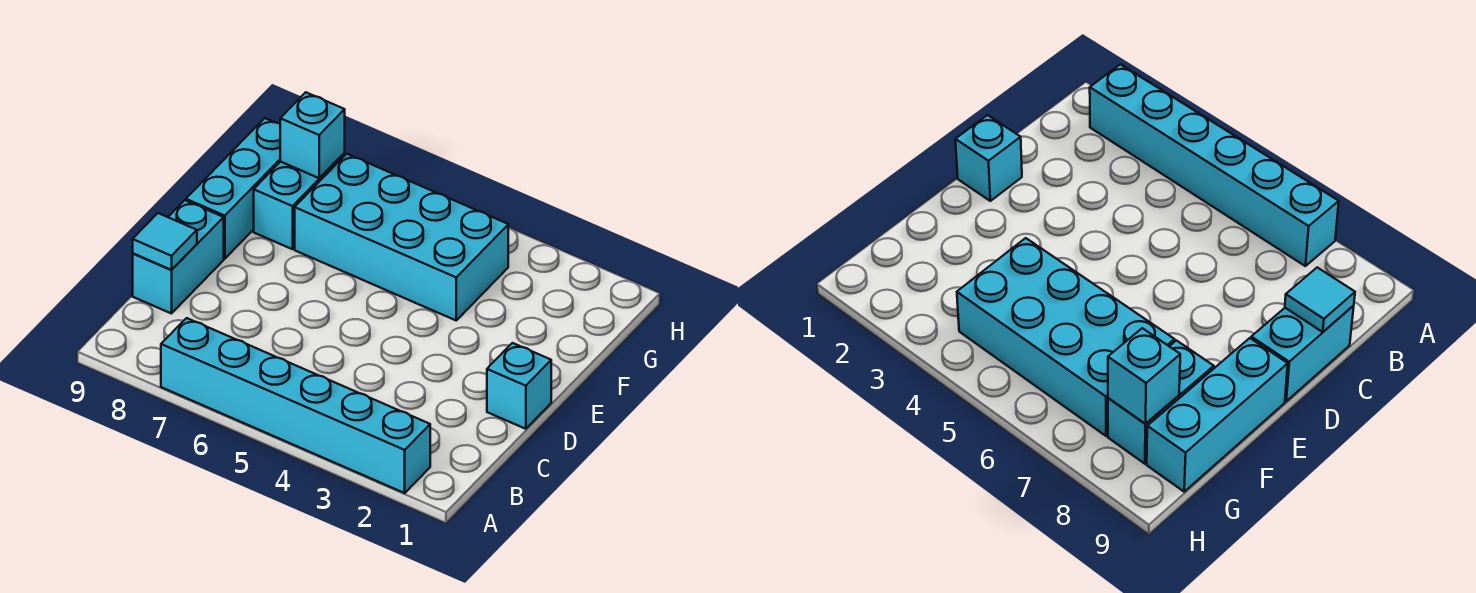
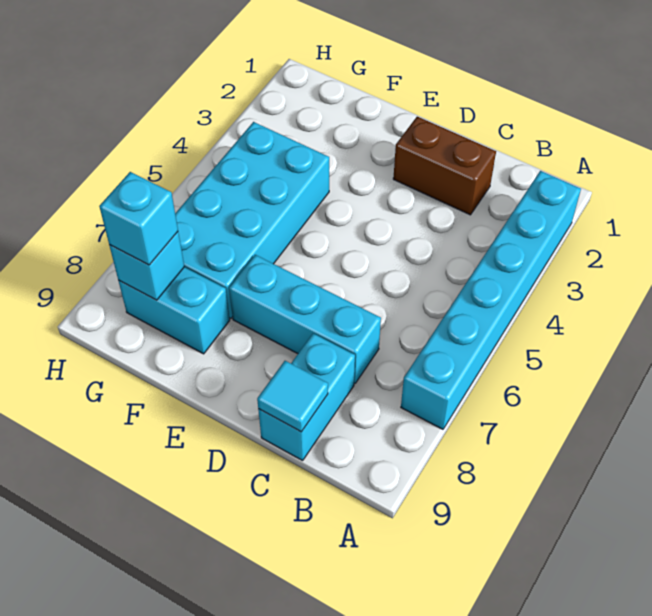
none -> brown brick C2:D2 level 1
cyan brick C9:D9 level 1 -> cyan brick C8:C9 level 1
cyan brick D1 level 1 -> cyan brick G8 level 3
cyan brick E9:G9 level 1 -> cyan brick C7:E7 level 1

